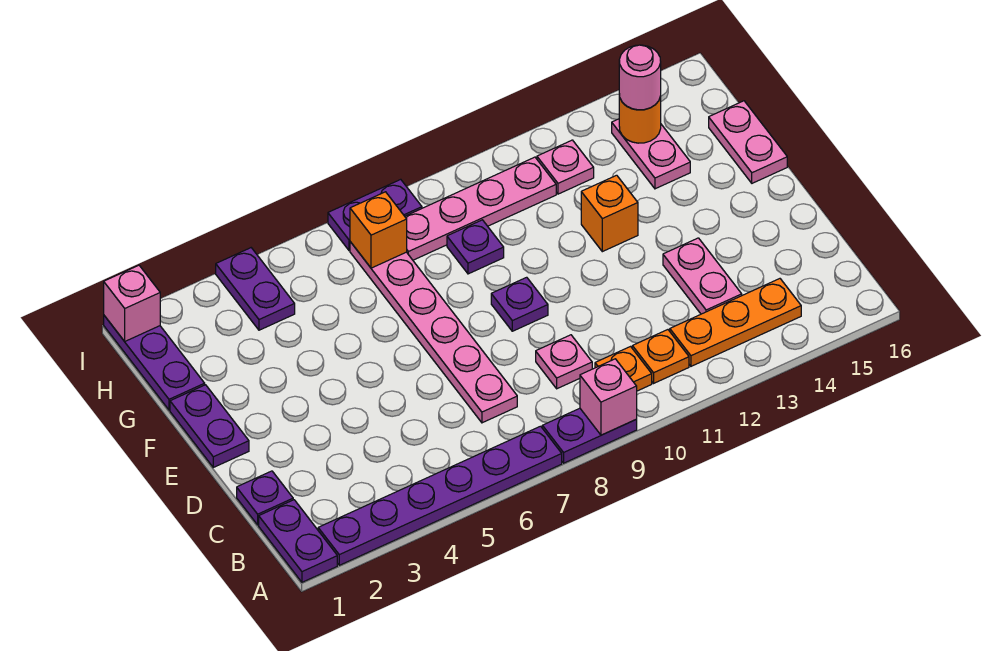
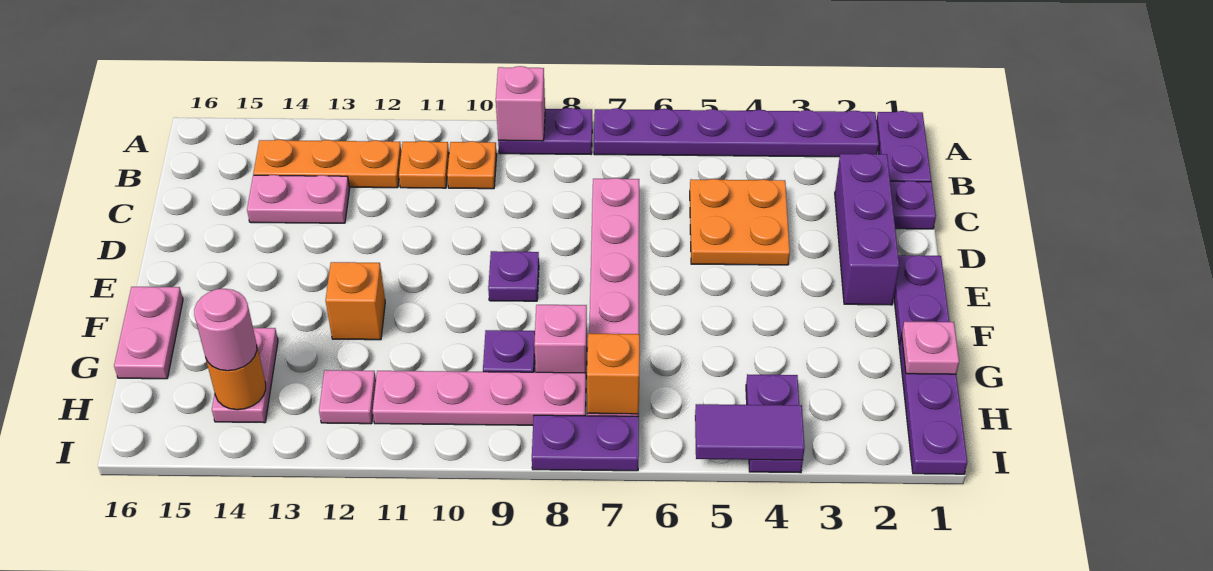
none -> purple brick C2:E2 level 1
none -> orange plate C4:D5 level 1
pink plate C9 level 1 -> pink plate G1 level 2
pink plate C13:D13 level 1 -> pink plate C13:C14 level 1
pink brick I1 level 2 -> pink brick G8 level 1
none -> purple tile I4:I5 level 2

